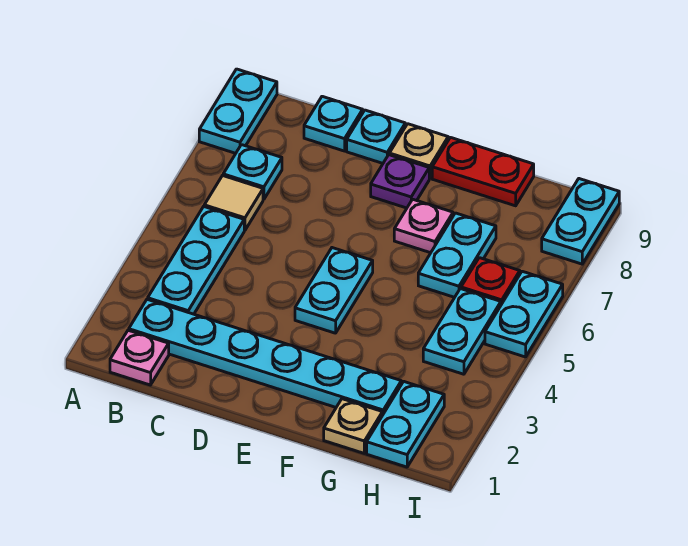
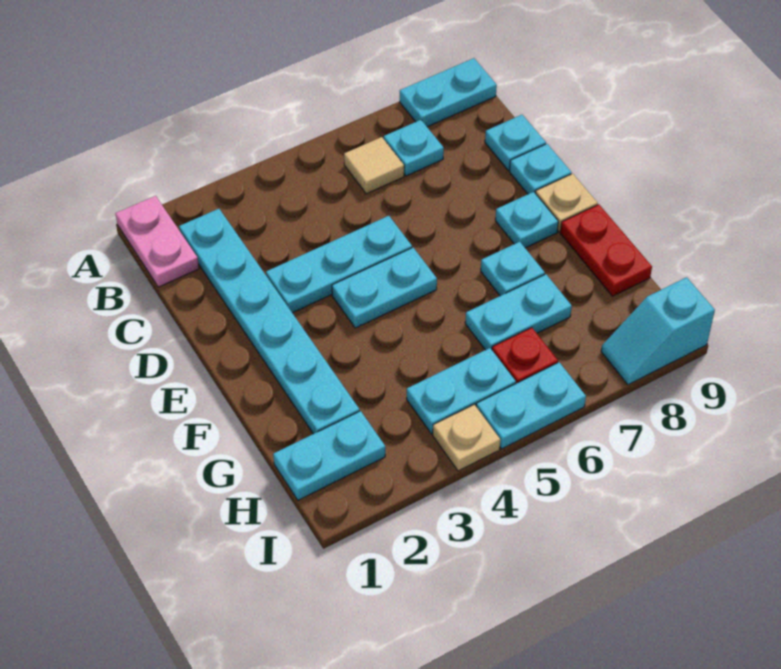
pink plate B1 level 1 -> pink plate A1:B1 level 1
cyan plate B3:B5 level 1 -> cyan plate D3:D5 level 1
purple plate E8 level 1 -> cyan plate E8 level 1
pink plate F7 level 1 -> cyan plate F7 level 1
tan plate G1 level 1 -> tan plate I4 level 1
cyan plate I8:I9 level 1 -> cyan slope I8:I9 level 1 top 9

